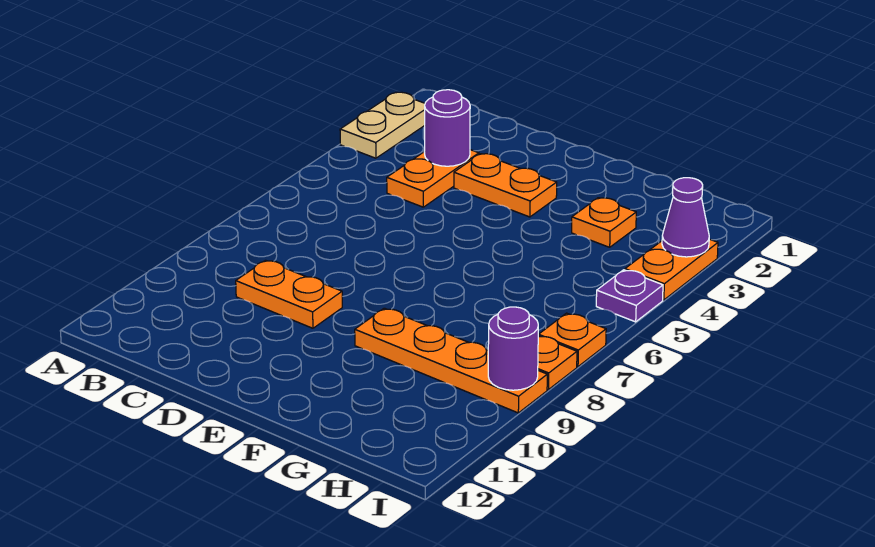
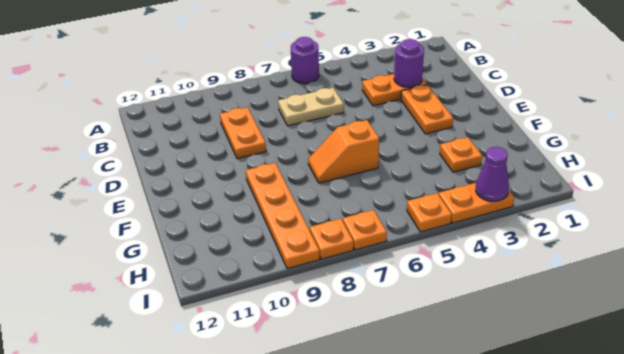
tan plate A2:A3 level 1 -> tan plate C6:C7 level 1
none -> orange slope F6:F7 level 1 top 6
purple plate I5 level 1 -> orange plate I5 level 1
purple round brick I9 level 2 -> purple round brick A6 level 1

